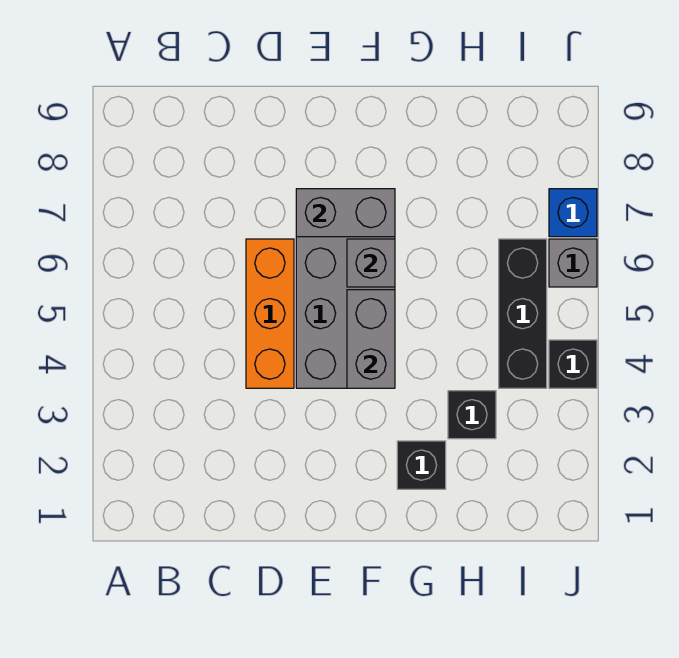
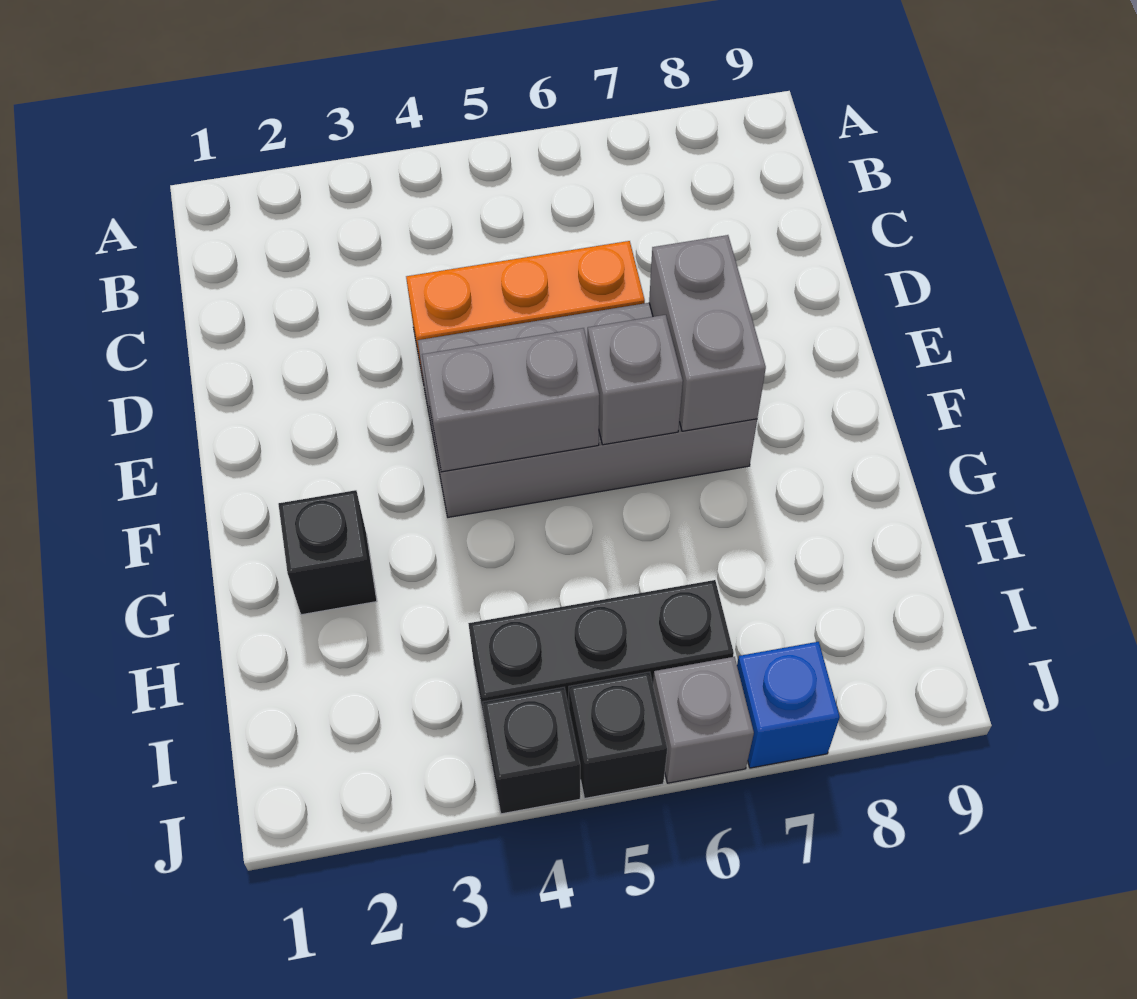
black brick H3 level 1 -> black brick J5 level 1

